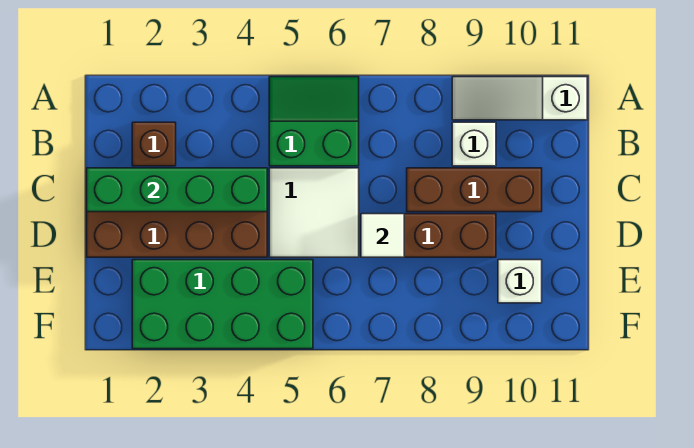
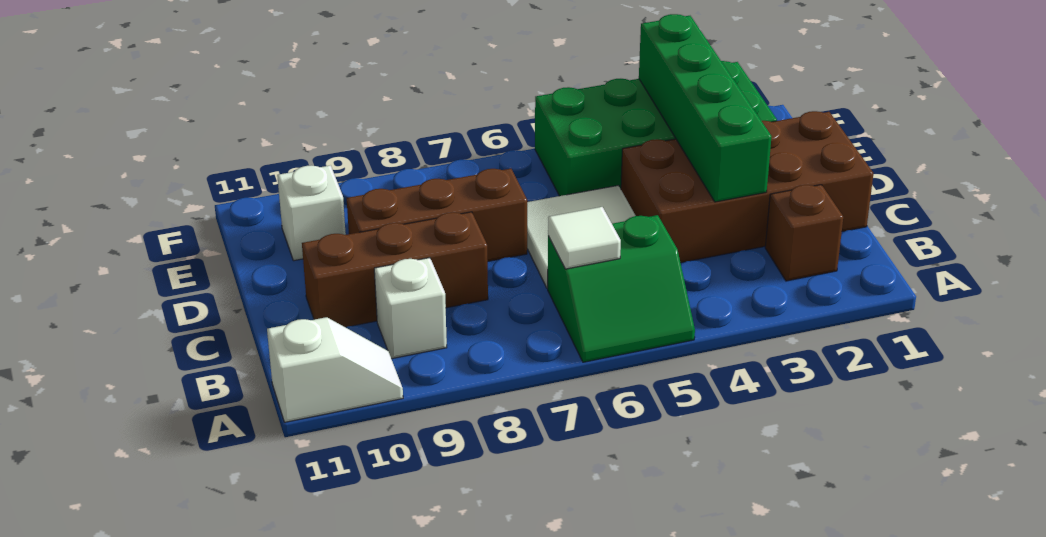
white slope A9:A11 level 1 top 11 -> white slope A10:A11 level 1 top 11
green brick C1:C4 level 2 -> green brick C3:F3 level 2
white tile D7 level 2 -> white tile B6 level 2

